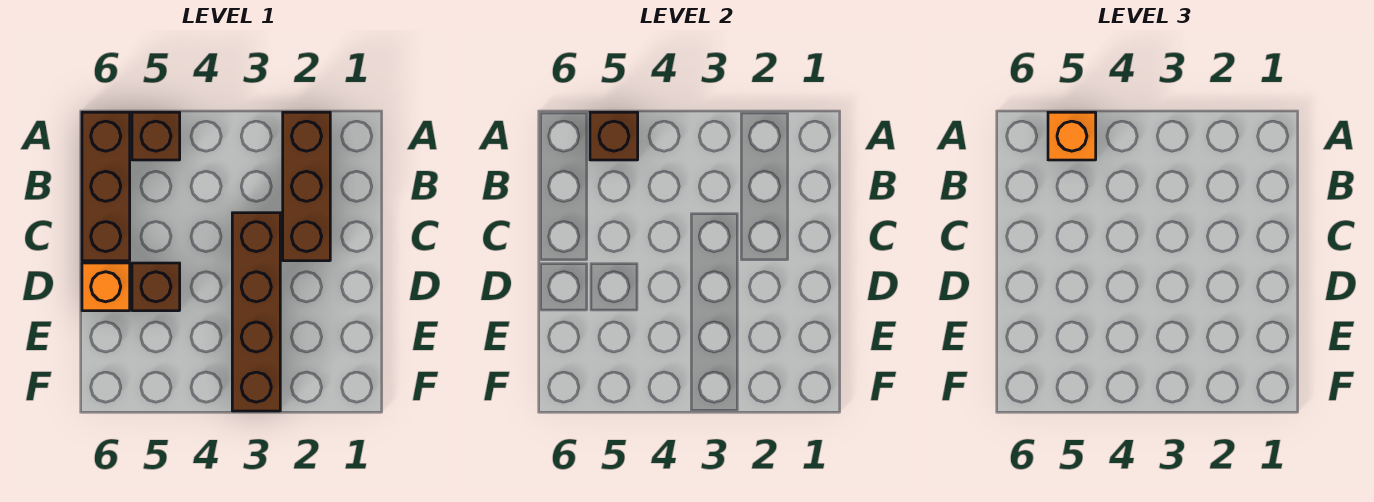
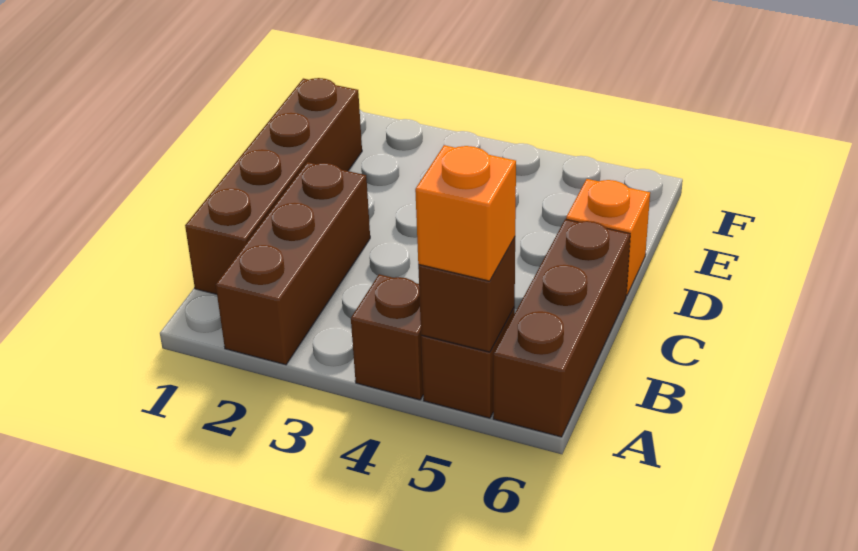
brown brick C3:F3 level 1 -> brown brick B1:E1 level 1
brown brick D5 level 1 -> brown brick A4 level 1

